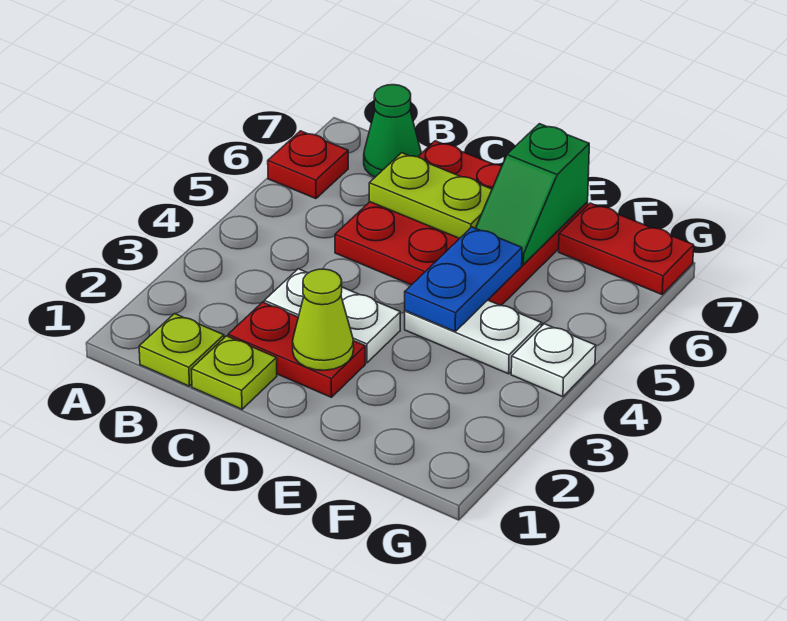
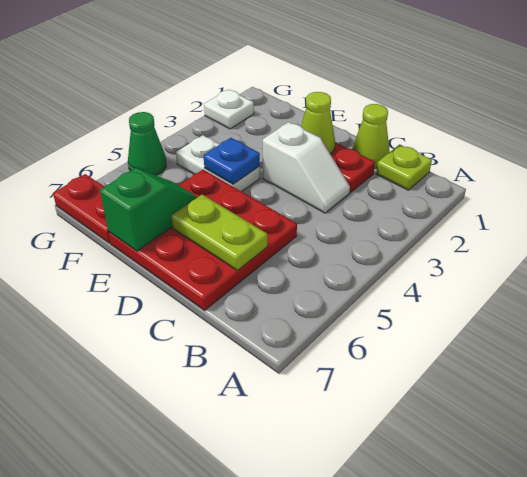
red plate A6 level 1 -> none
green cone B7 level 1 -> green cone G5 level 1
lime plate C1 level 1 -> lime cone C1 level 1
white plate C3:D3 level 1 -> white slope C3:D3 level 1 top D
blue plate E4:E5 level 2 -> blue plate E4 level 2
white plate G4 level 1 -> white plate G2 level 1

